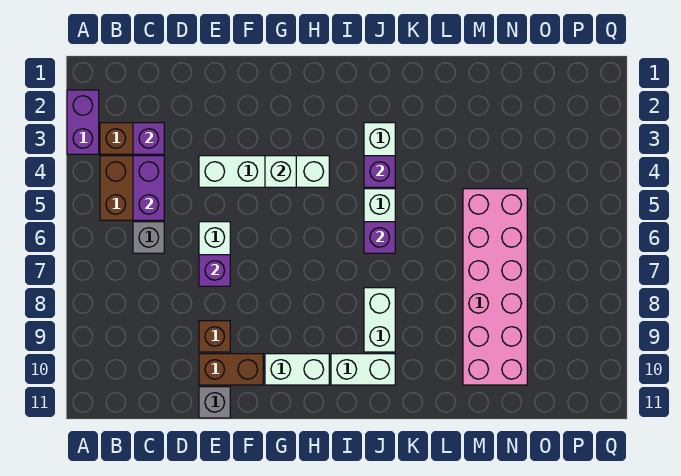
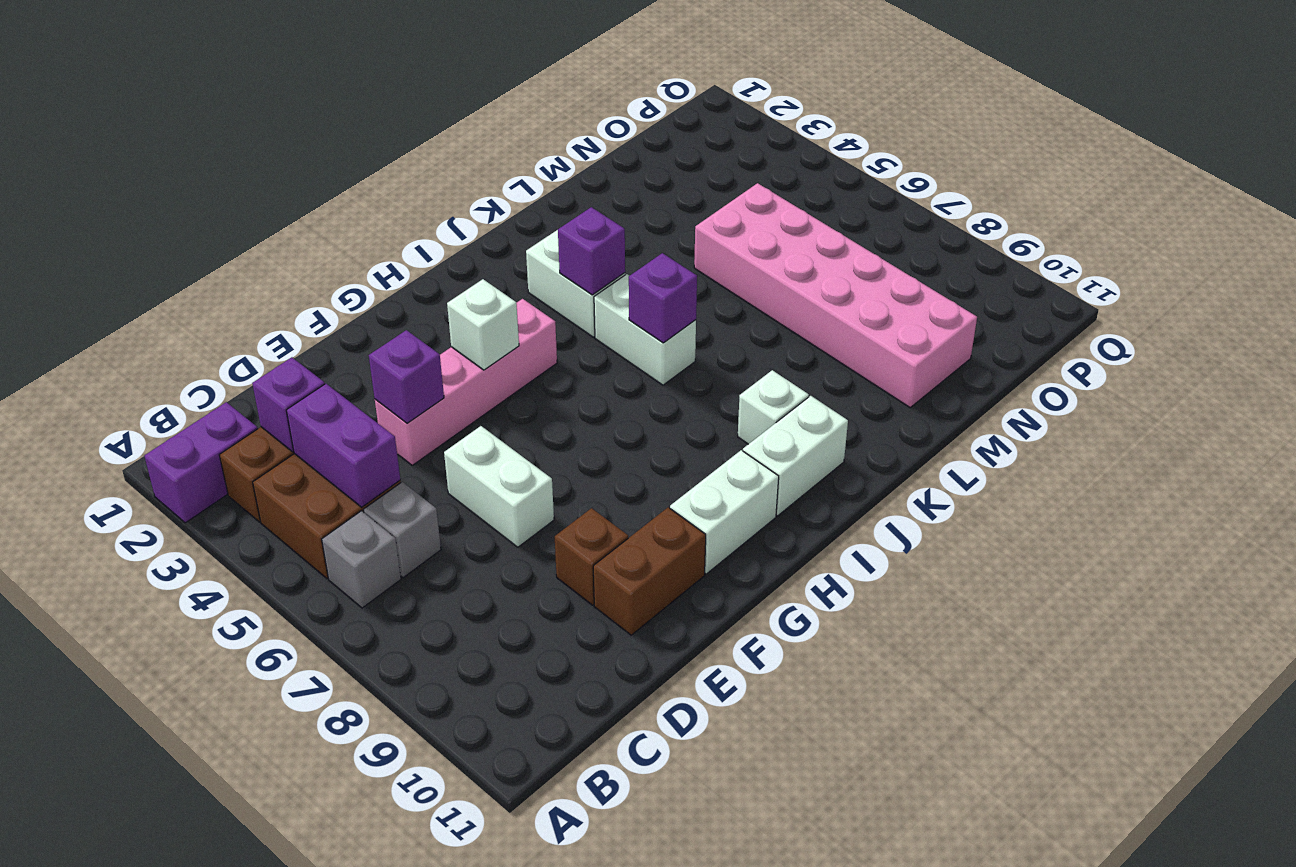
purple brick A2:A3 level 1 -> purple brick A2:B2 level 1
white brick E4:H4 level 1 -> pink brick E4:H4 level 1
purple brick E7 level 2 -> purple brick E4 level 2
grey brick E11 level 1 -> grey brick B6 level 1
white brick J8:J9 level 1 -> white brick J9 level 1

